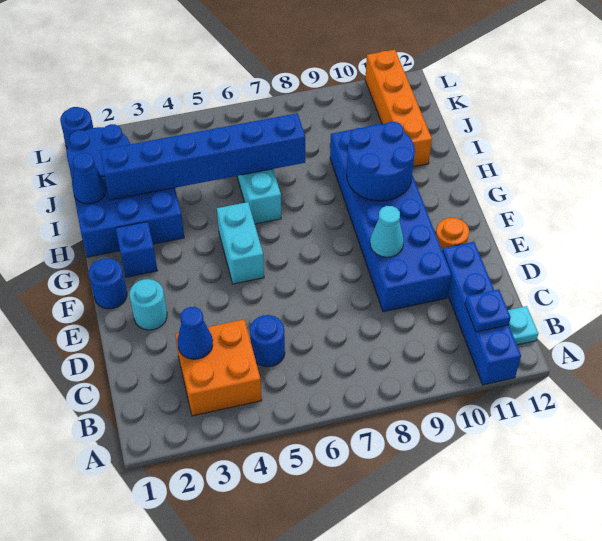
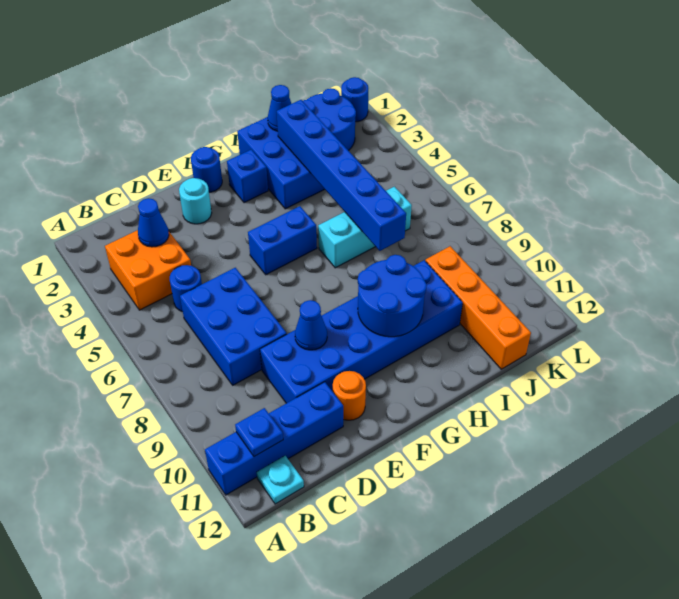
none -> blue brick C6:D8 level 1
cyan cone E9 level 2 -> blue cone E9 level 2
cyan brick F5:G5 level 1 -> blue brick F5:G5 level 1
orange brick I11:L11 level 1 -> orange brick J9:J12 level 1

